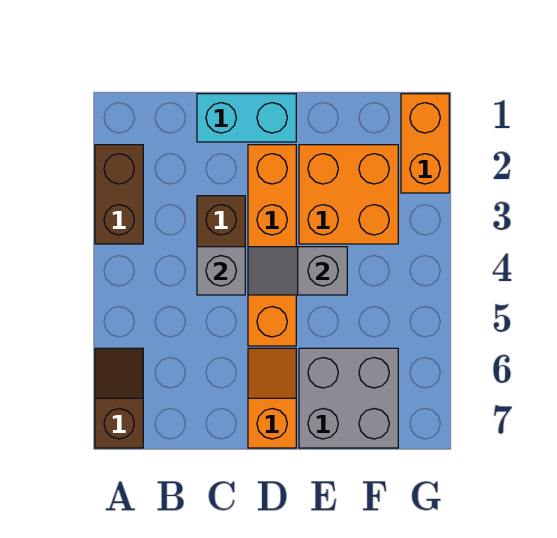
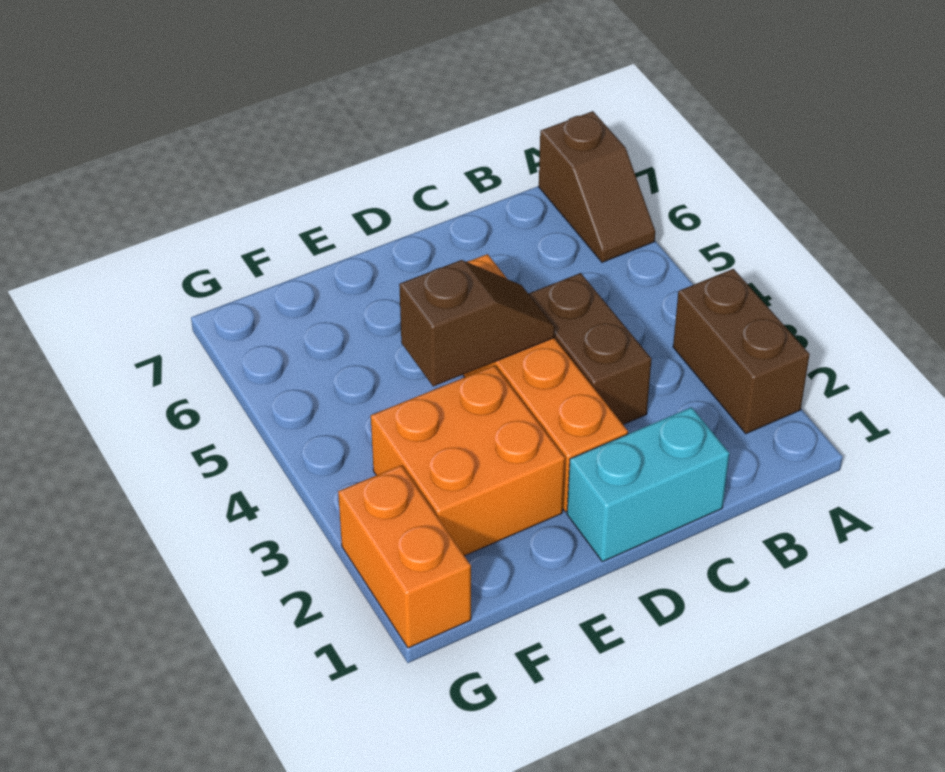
grey brick C4 level 2 -> none
grey slope D4:E4 level 2 top E -> brown slope D4:E4 level 2 top E
orange slope D6:D7 level 1 top 7 -> none
grey brick E6:F7 level 1 -> none

